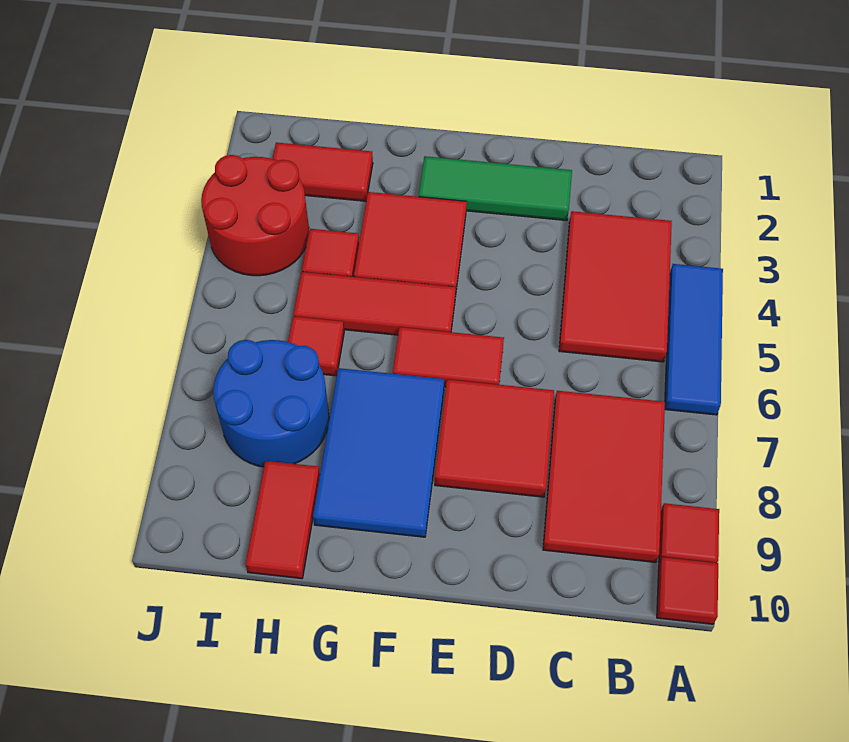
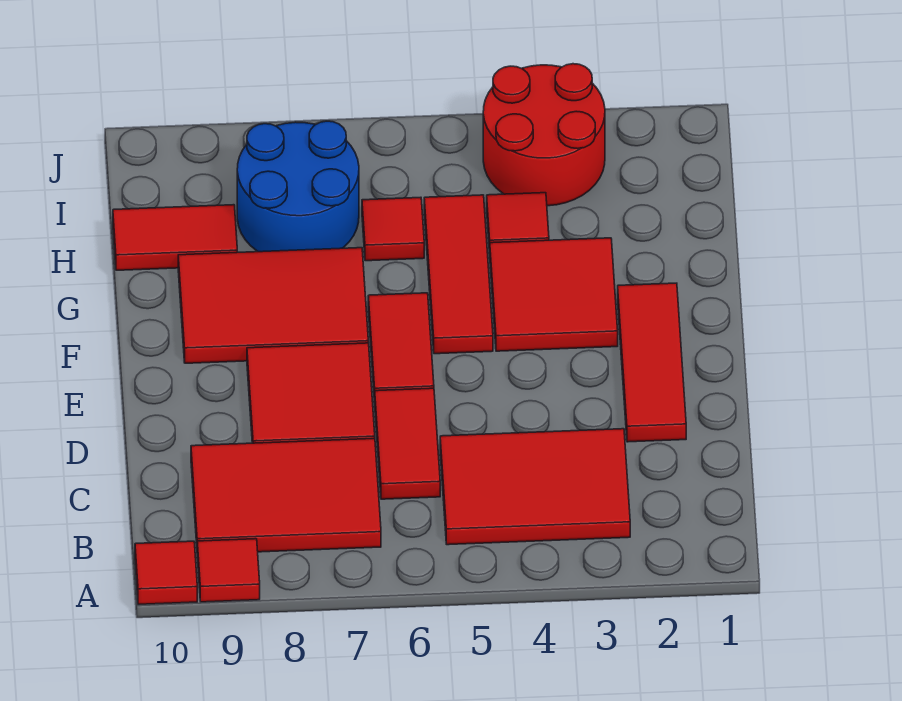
blue tile A4:A6 level 1 -> none
green tile D2:F2 level 1 -> red tile D2:F2 level 1
blue tile F7:G9 level 1 -> red tile F7:G9 level 1
red tile H2:I2 level 1 -> red tile C6:D6 level 1

